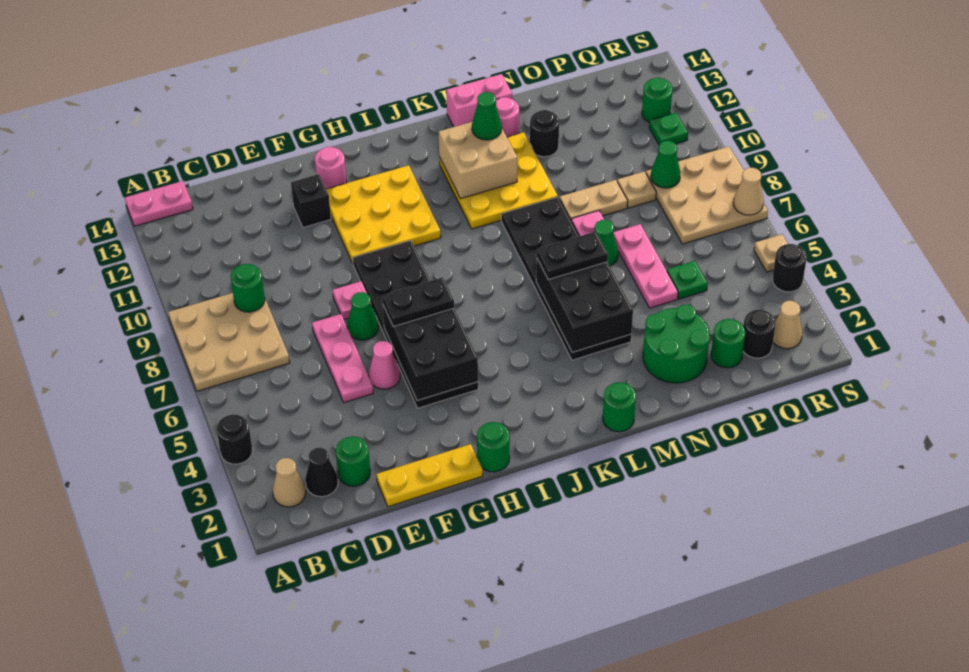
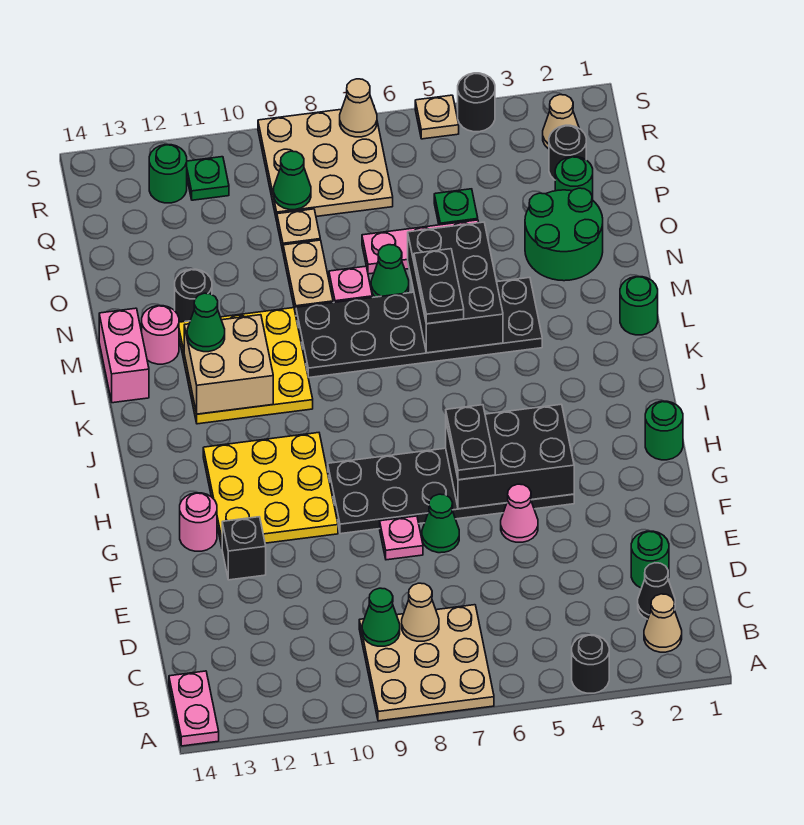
none -> tan cone C8 level 2
green round brick C9 level 2 -> green cone C9 level 2
yellow plate E1:G1 level 1 -> none
pink plate E5:E7 level 1 -> none
black brick L4:M6 level 2 -> black brick L5:N6 level 2

